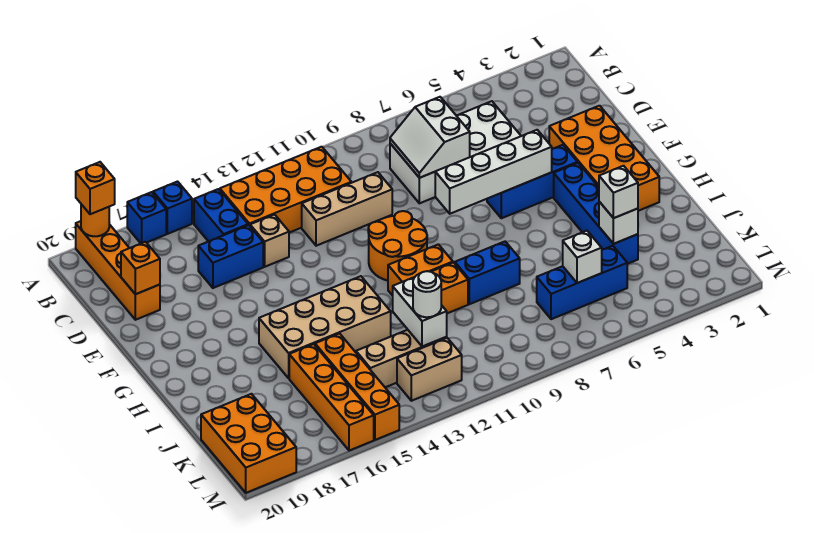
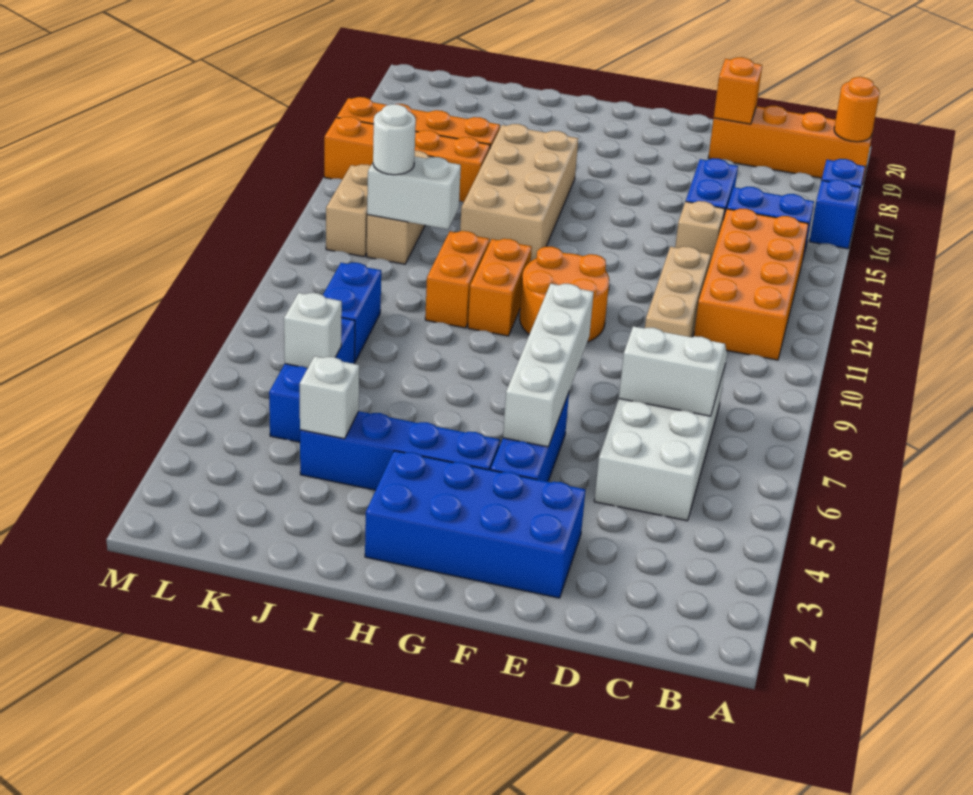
orange brick A19 level 3 -> none
orange brick E2:H3 level 1 -> blue brick E2:H3 level 1
blue brick I8:I9 level 1 -> blue brick K8:K9 level 1
white brick J4 level 3 -> none
orange brick K19:M20 level 1 -> none

